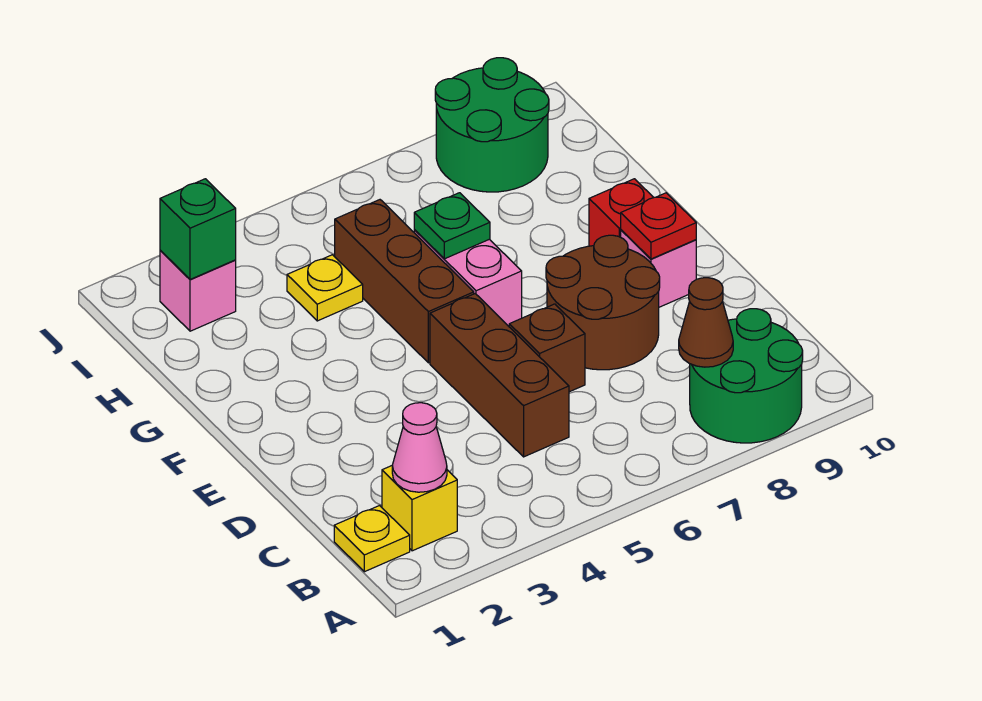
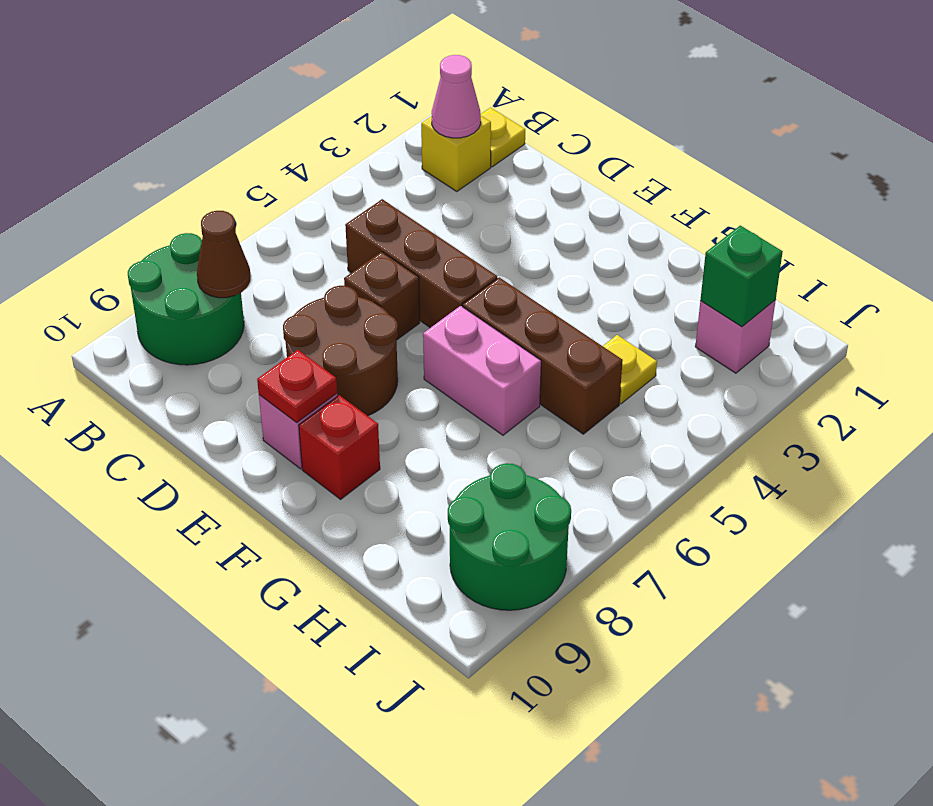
green plate G6 level 2 -> none

